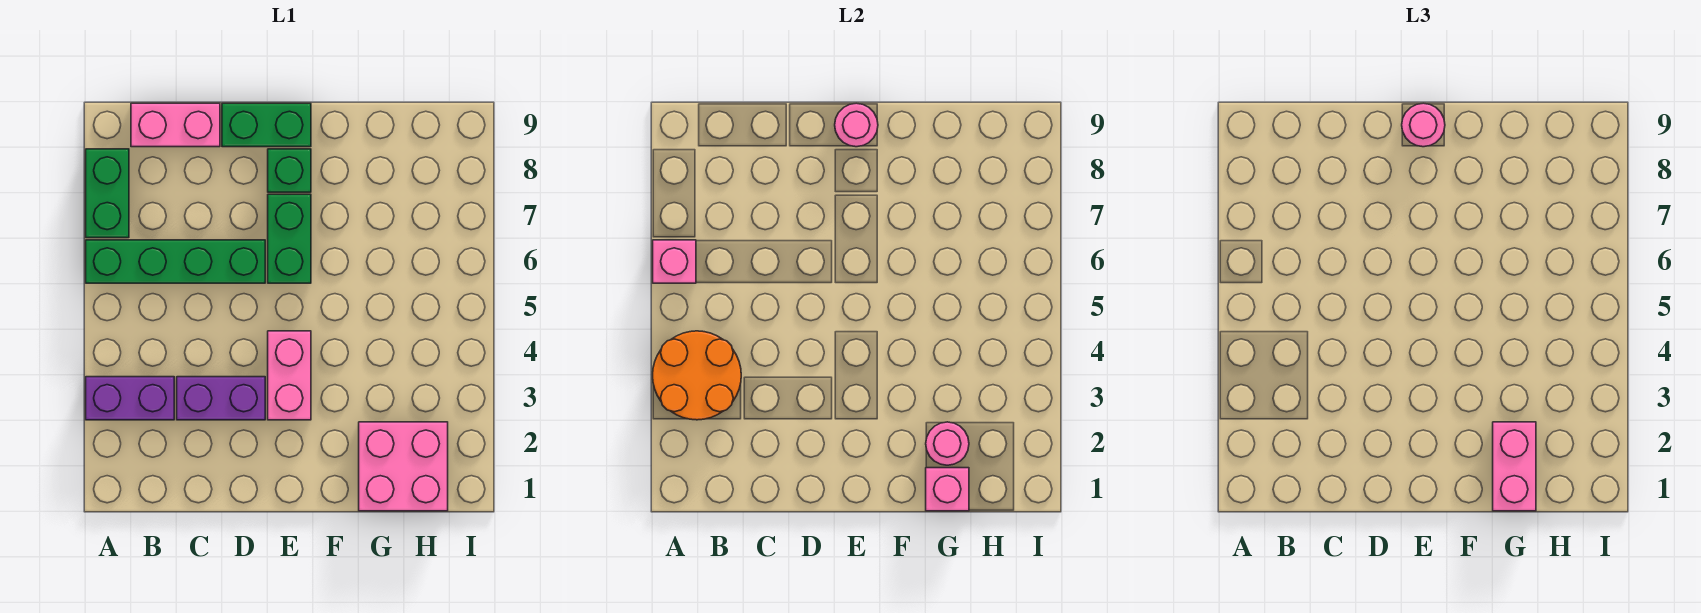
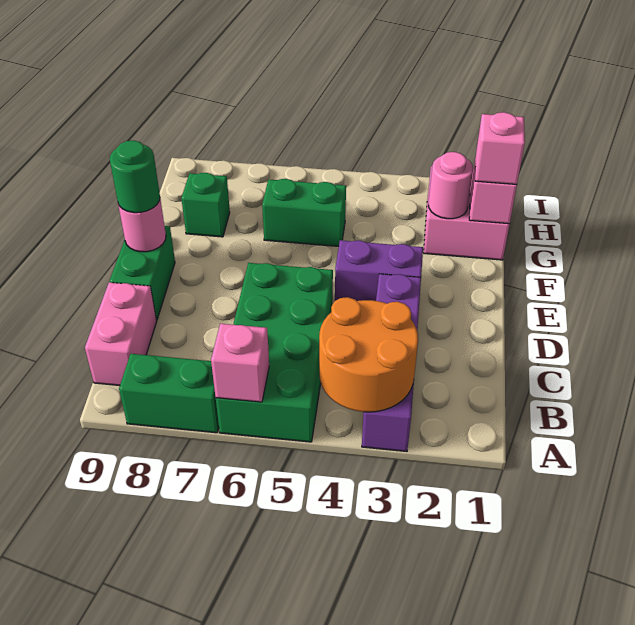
green brick A6:D6 level 1 -> green brick A5:D6 level 1
pink brick E3:E4 level 1 -> purple brick E3:E4 level 1
green brick E6:E7 level 1 -> green brick G5:G6 level 1
green brick E8 level 1 -> green brick G8 level 1
pink round brick E9 level 3 -> green round brick E9 level 3
pink brick G1:G2 level 3 -> pink brick G1 level 3

